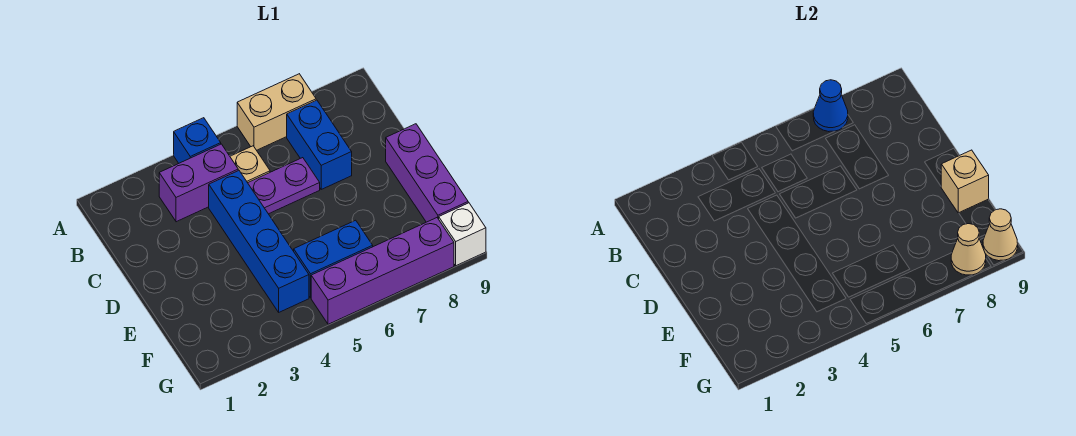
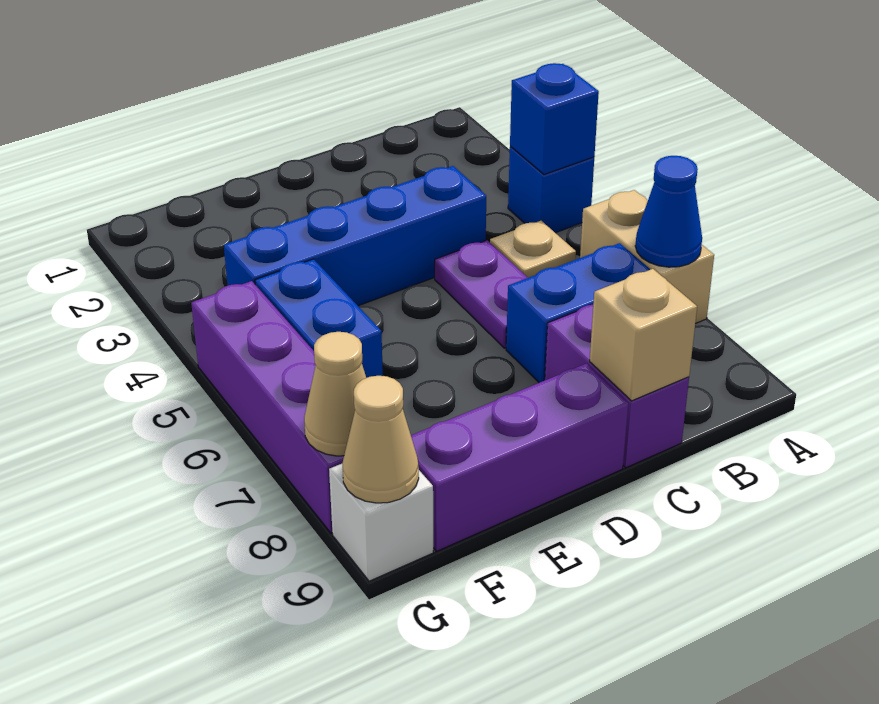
none -> blue brick A4 level 2
purple brick B3:B4 level 1 -> purple brick C8:C9 level 1
tan brick E9 level 2 -> tan brick C9 level 2

